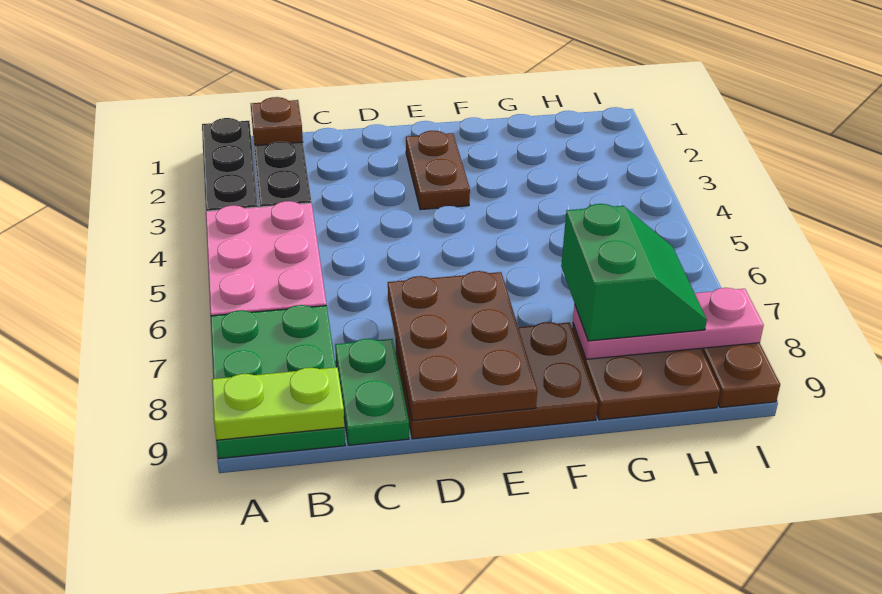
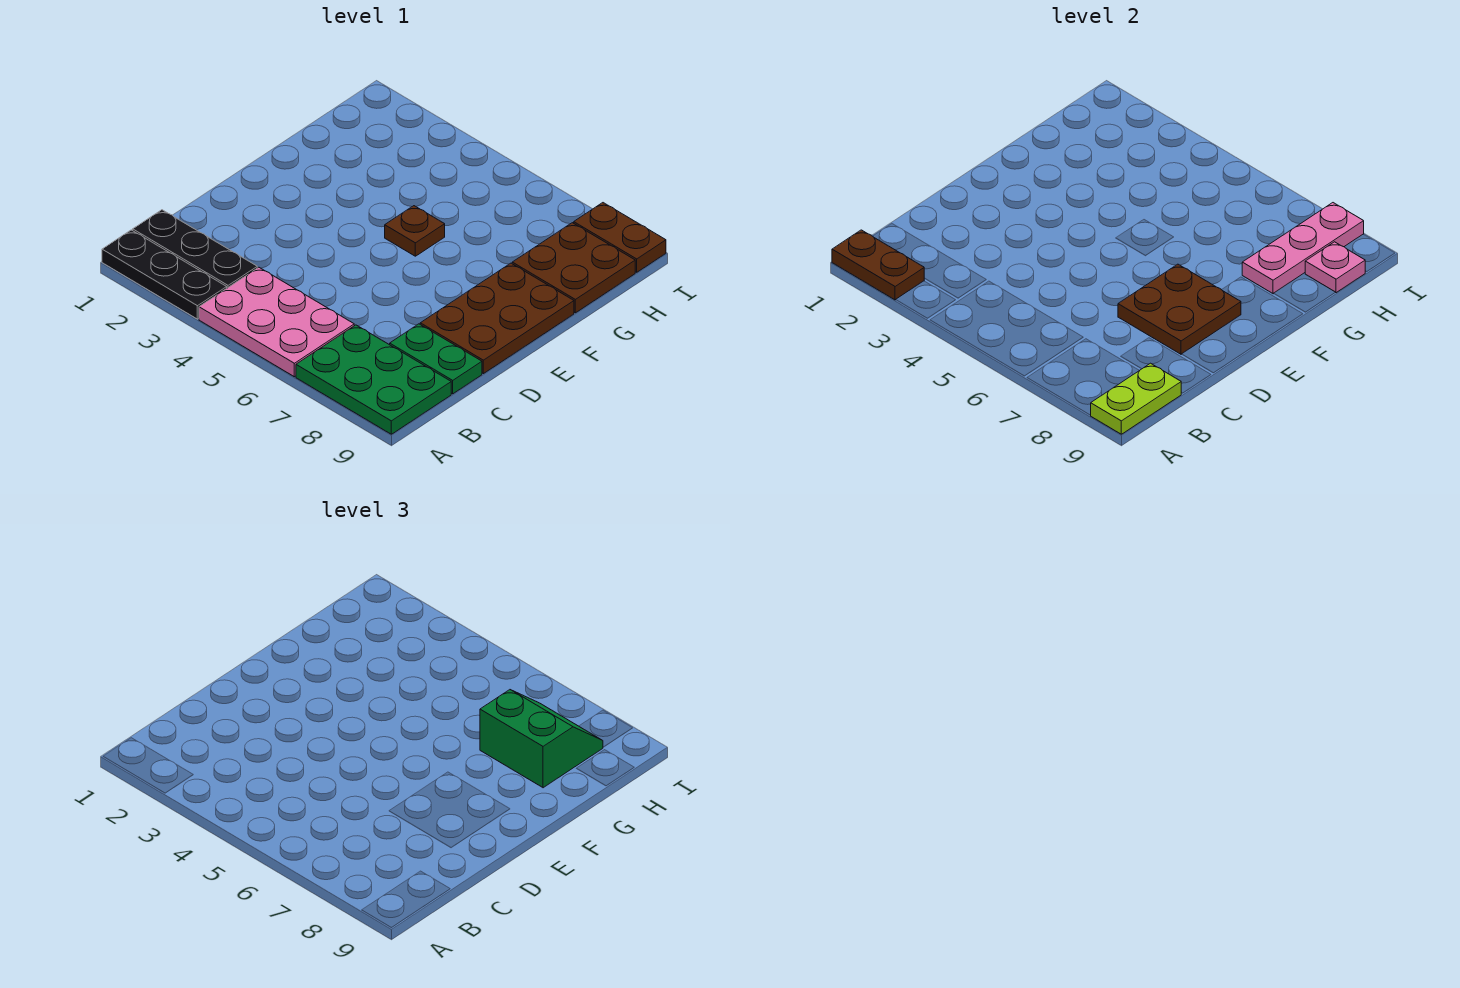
brown plate B1 level 2 -> brown plate F5 level 1
brown plate D7:E9 level 2 -> brown plate D7:E8 level 2
brown plate E2:E3 level 1 -> brown plate A1:A2 level 2
none -> pink plate H9 level 2

